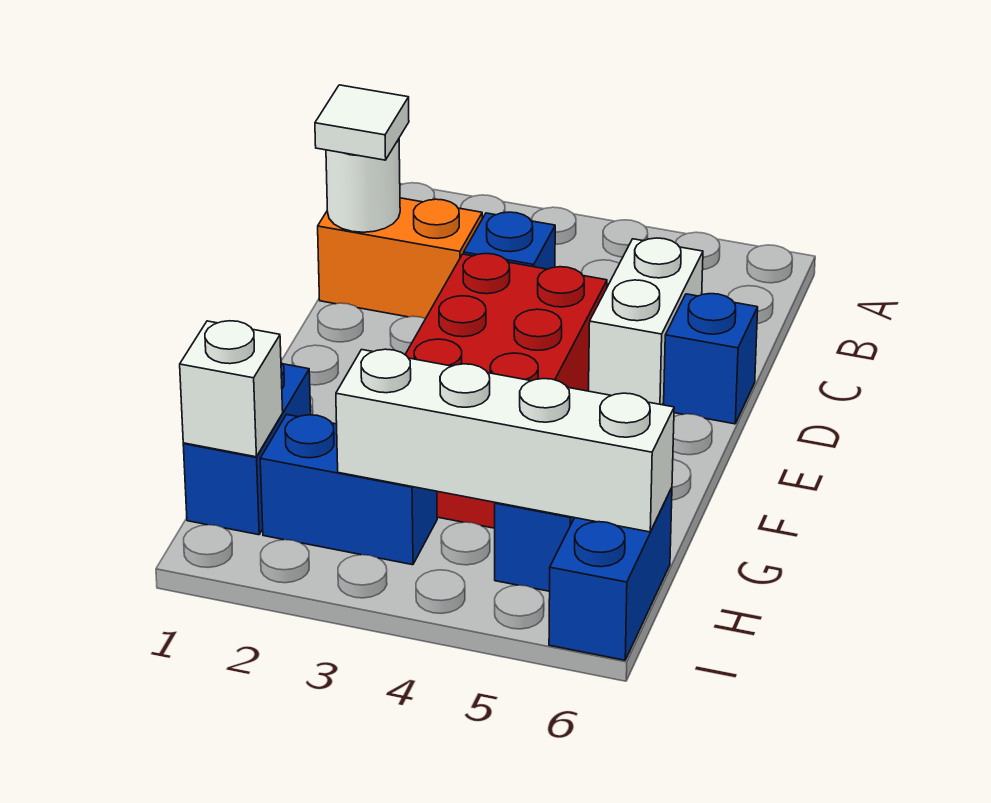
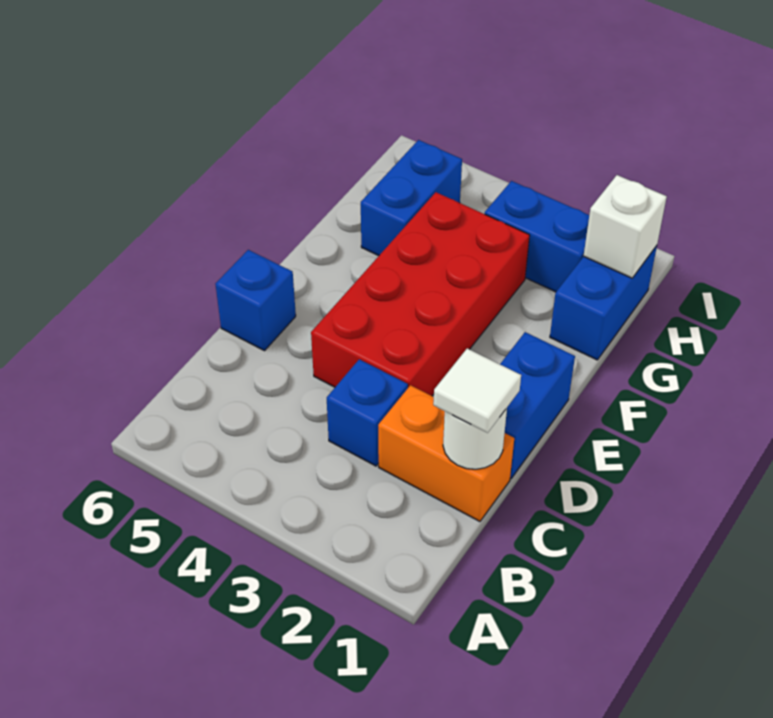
white brick C5:D5 level 1 -> none
white brick H3:H6 level 2 -> none
blue brick H6:I6 level 1 -> blue brick D1:E1 level 1

